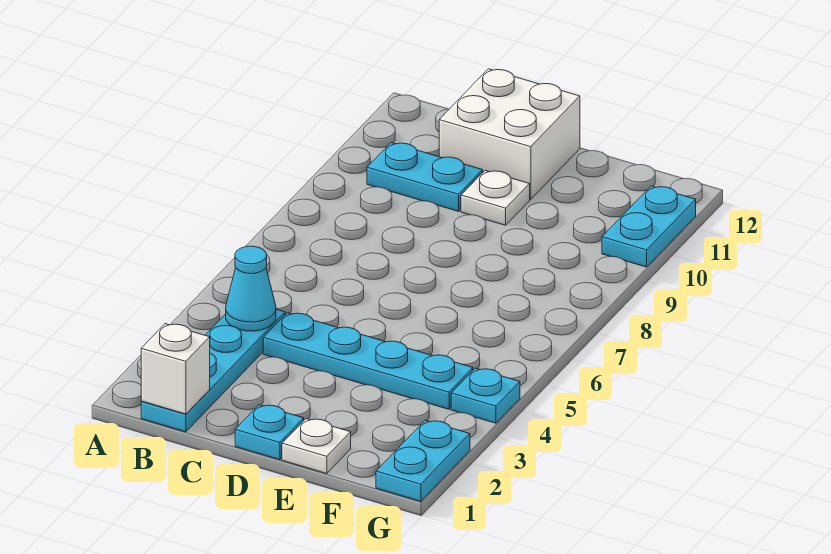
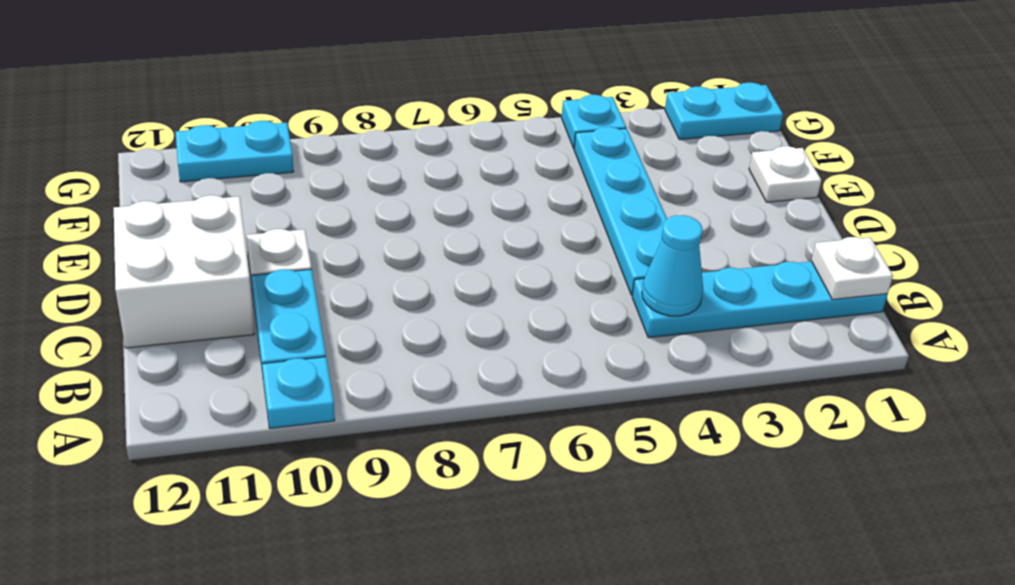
white brick B1 level 2 -> white plate B1 level 2
cyan plate D1 level 1 -> cyan plate A10 level 1

